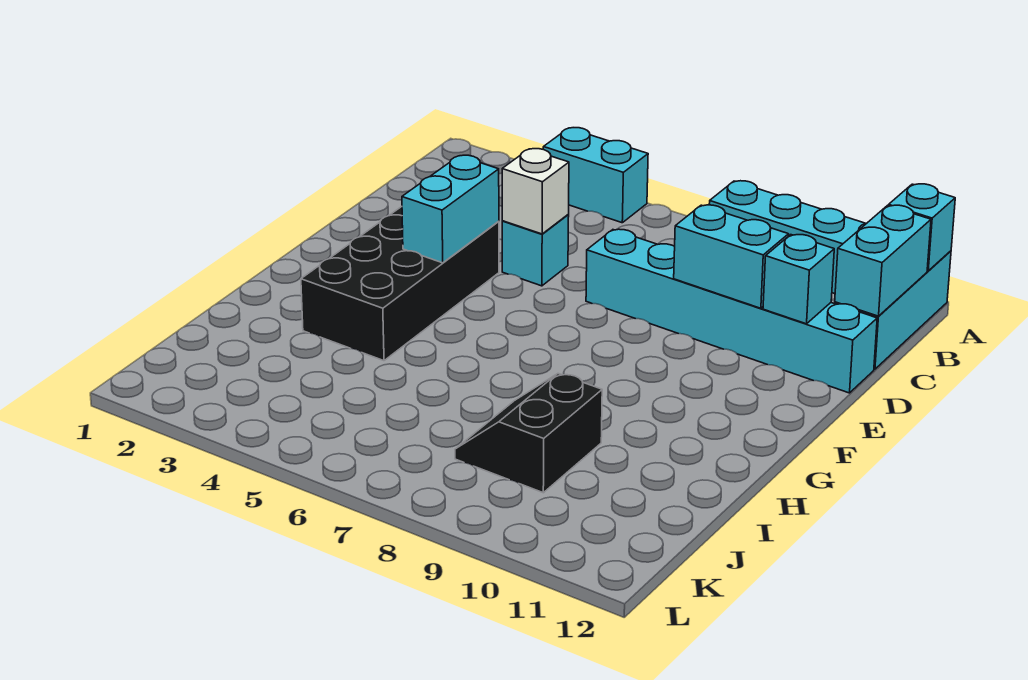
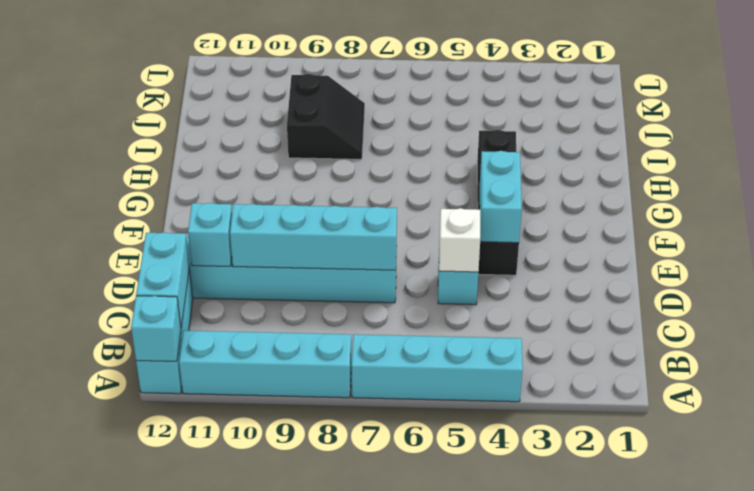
cyan brick A4:A5 level 1 -> cyan brick A4:A7 level 1
cyan brick D9:D10 level 2 -> cyan brick D7:D10 level 2
black brick E3:H4 level 1 -> black brick E4:H4 level 1

